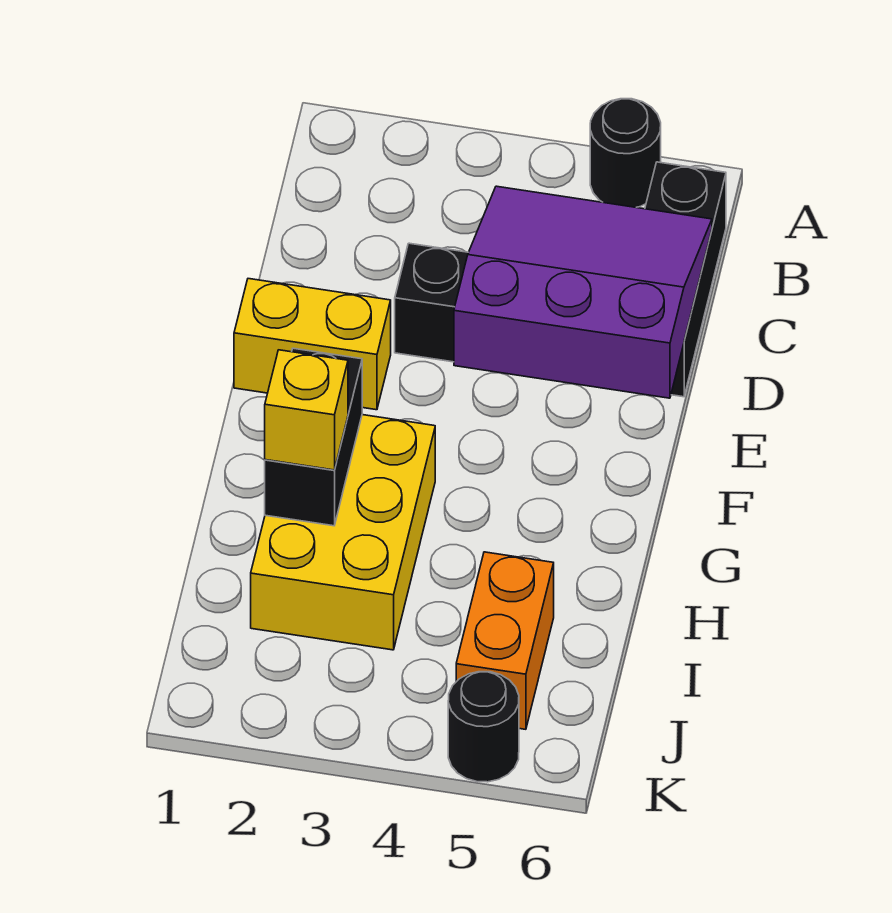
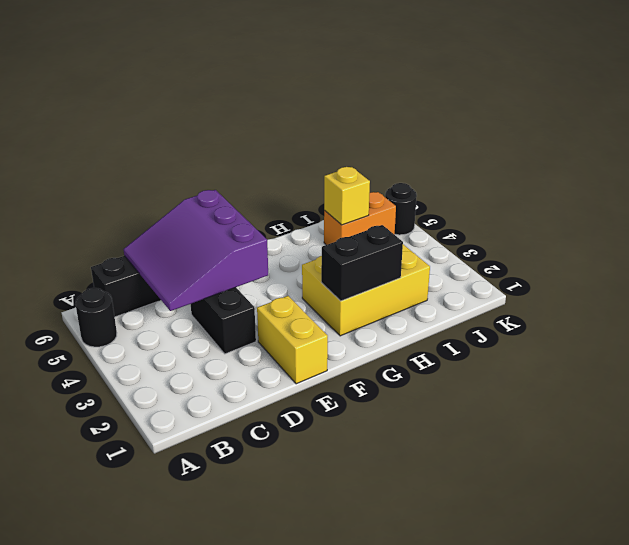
yellow brick H2 level 3 -> yellow brick I5 level 2

